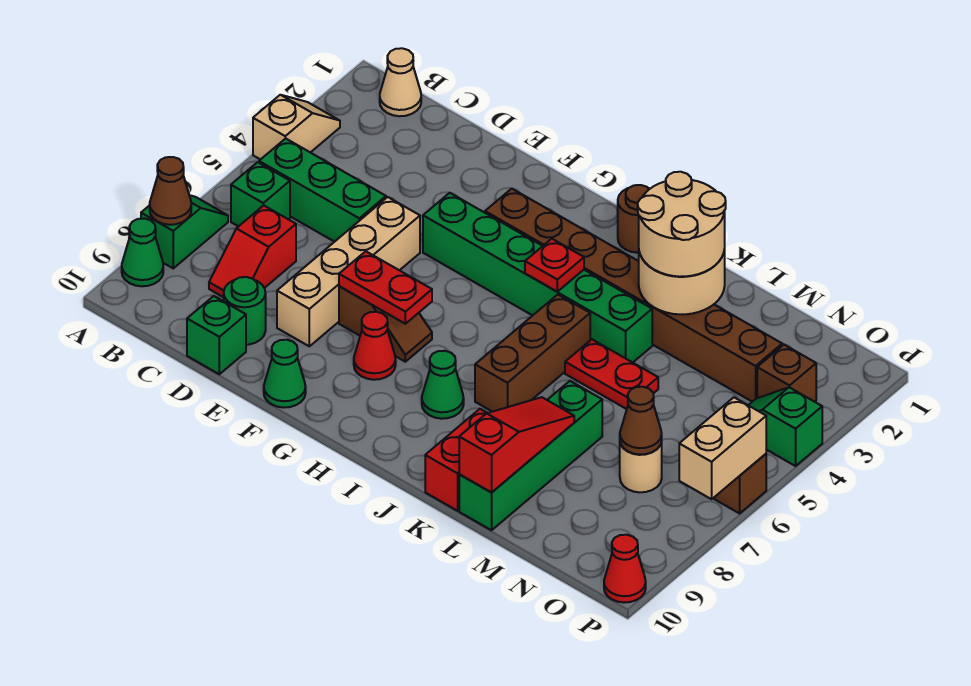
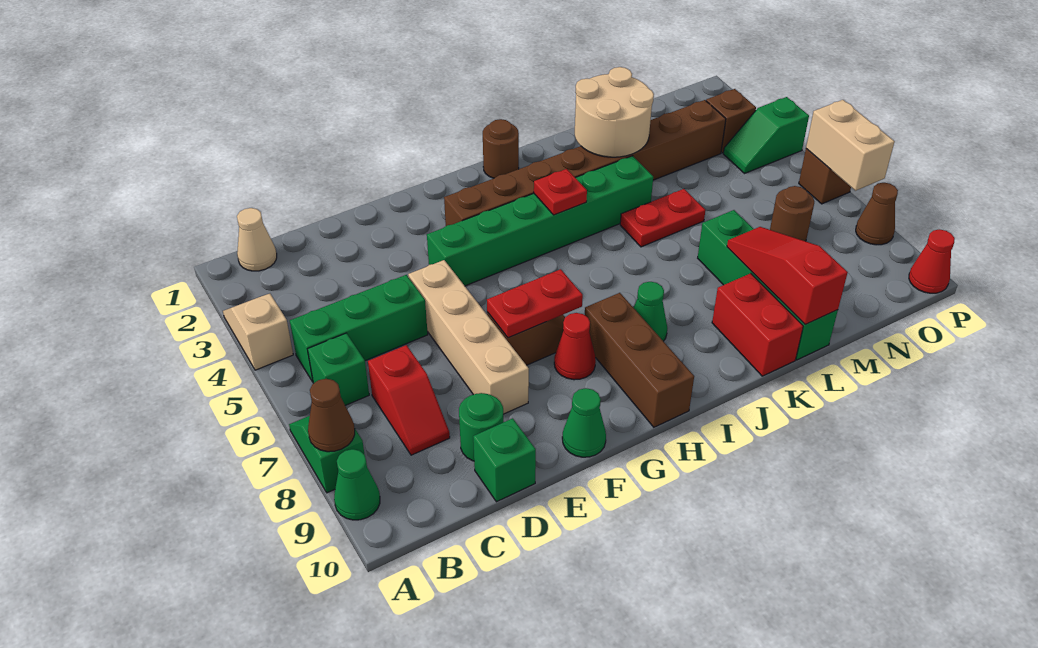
brown brick J5:J7 level 1 -> brown brick H8:H10 level 1
tan round brick K2:L3 level 3 -> none
tan round brick N7 level 1 -> brown round brick N7 level 1
brown cone N7 level 2 -> brown cone P8 level 1

